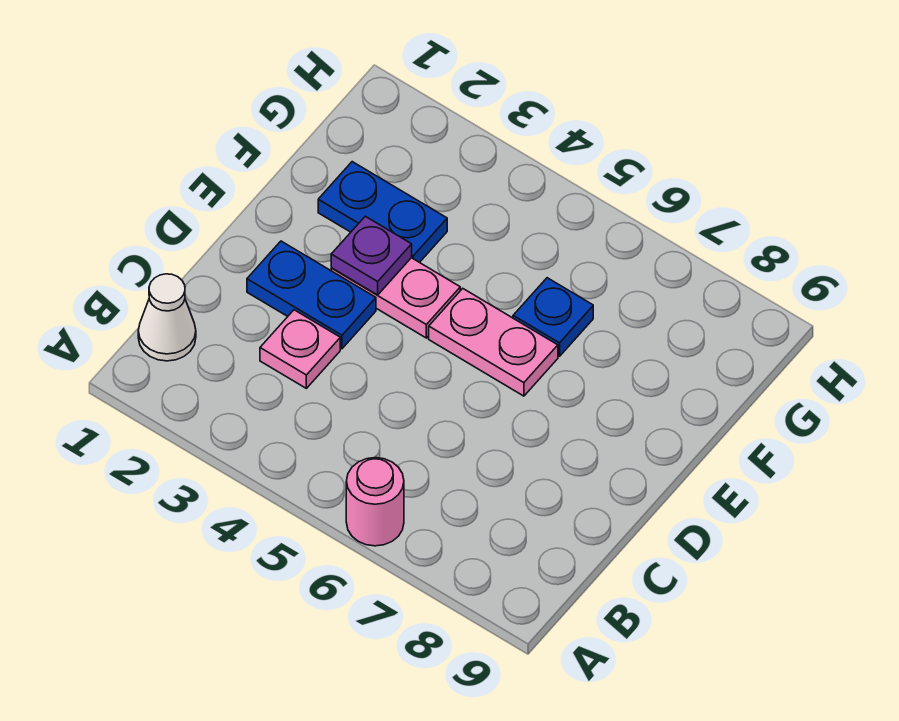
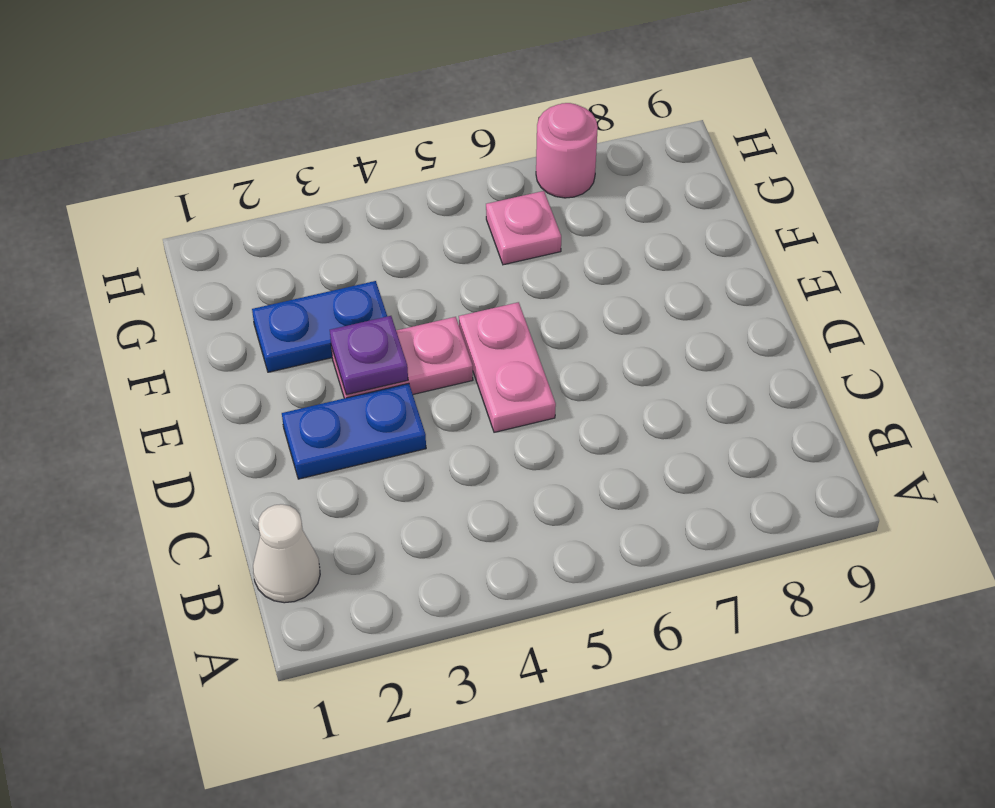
pink round brick A6 level 1 -> pink round brick H7 level 1
pink plate C3 level 1 -> pink plate G6 level 1
pink plate E5:E6 level 1 -> pink plate D5:E5 level 1
blue plate F6 level 1 -> none

